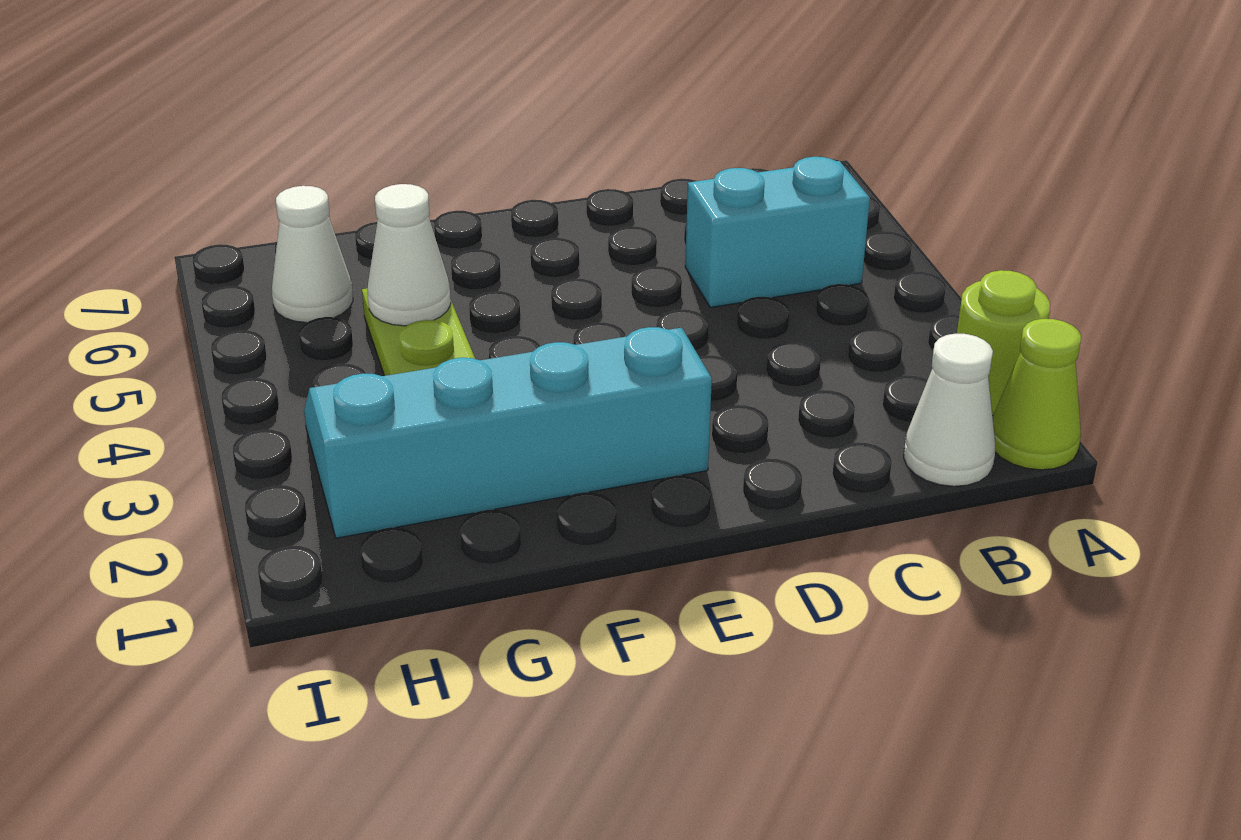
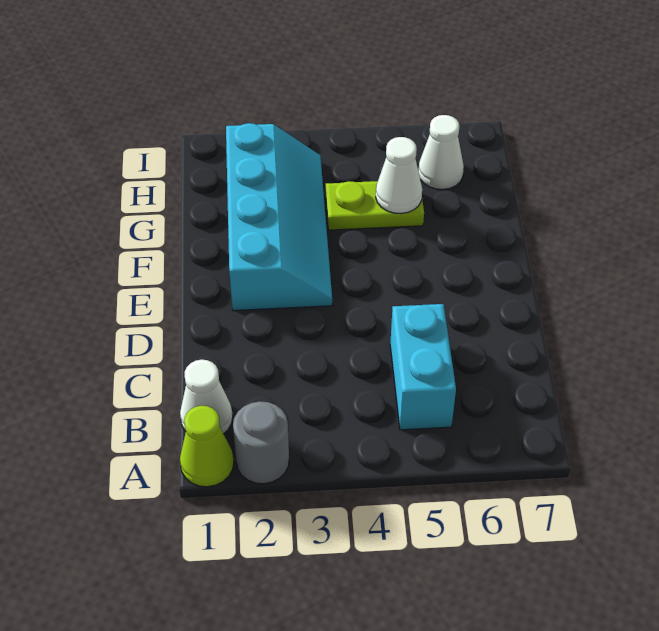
lime round brick A2 level 1 -> grey round brick A2 level 1

